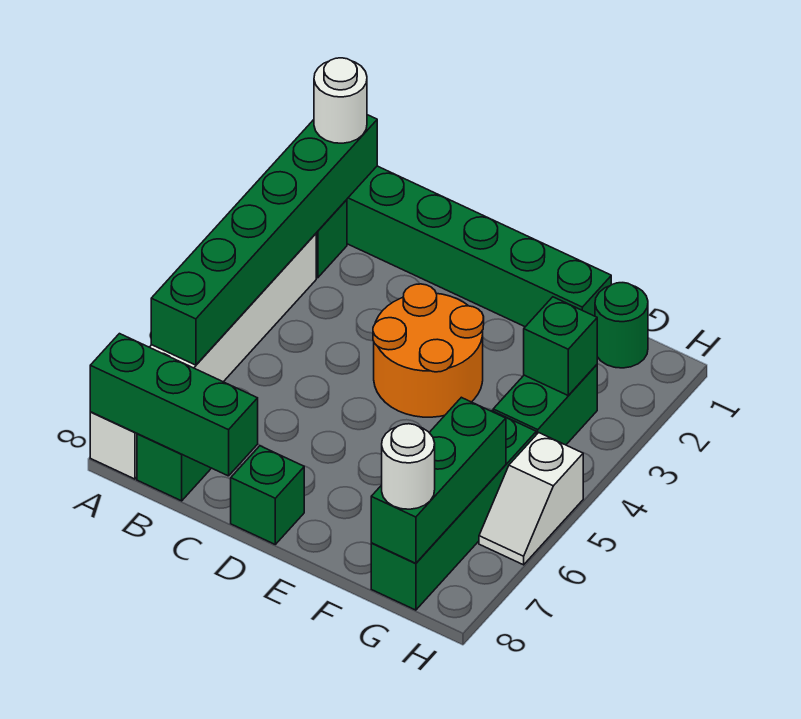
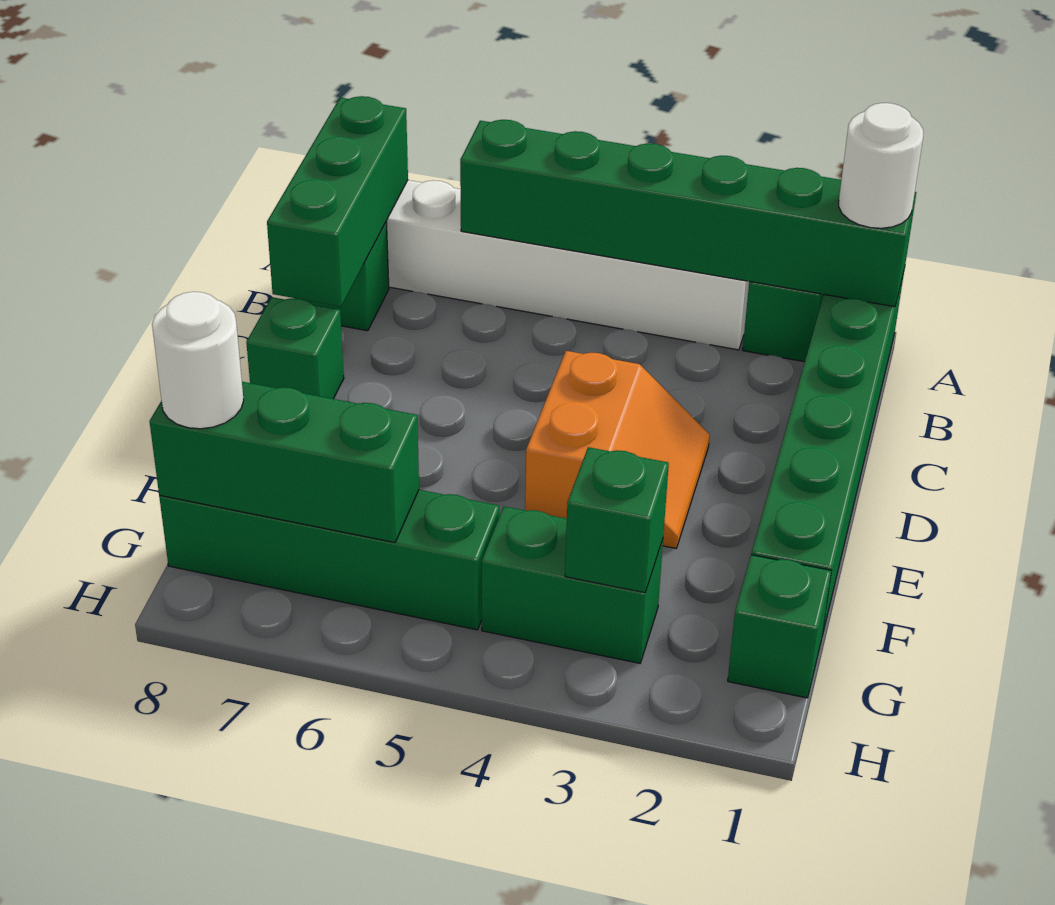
orange round brick D3:E4 level 1 -> orange slope D3:E4 level 1 top 4
green round brick G1 level 1 -> green brick G1 level 1
white slope H5:H6 level 1 top 5 -> none

